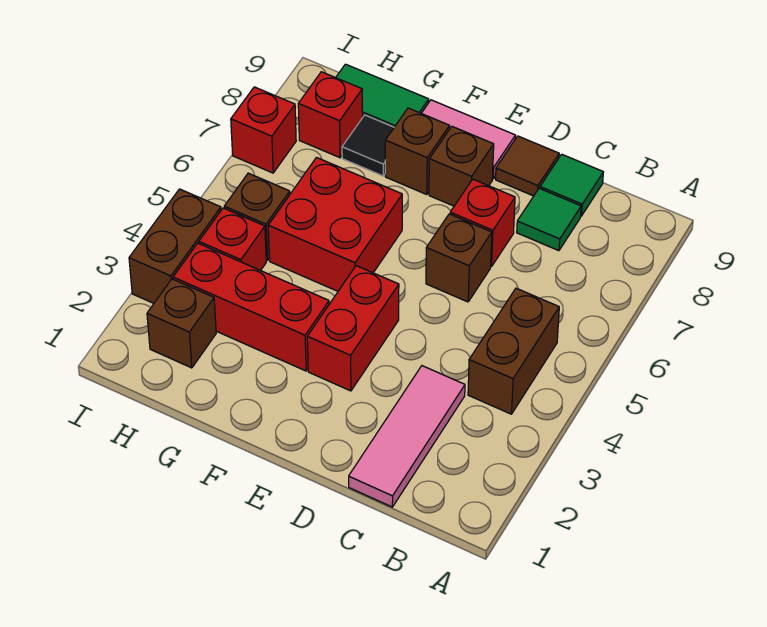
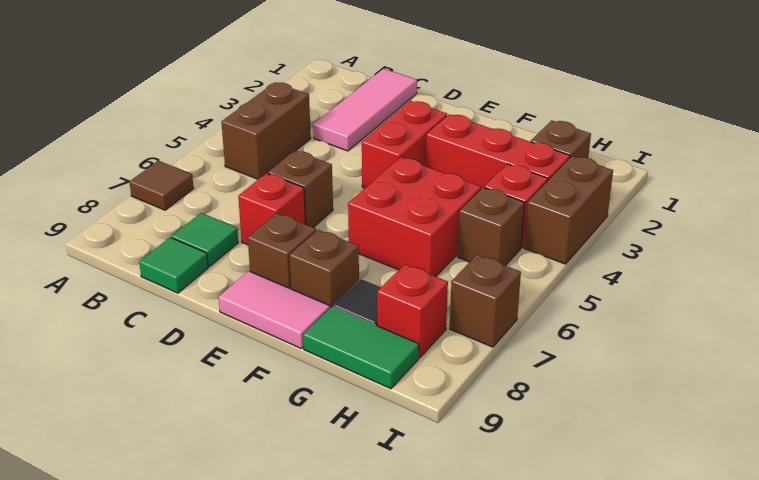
brown tile D9 level 1 -> brown tile A7 level 1
red brick I7 level 1 -> brown brick I7 level 1

